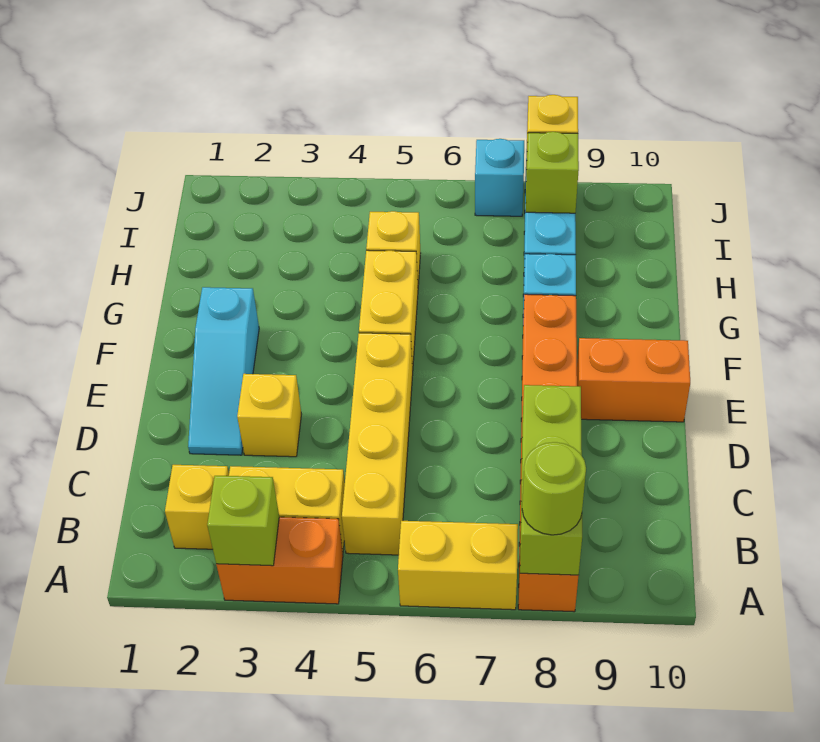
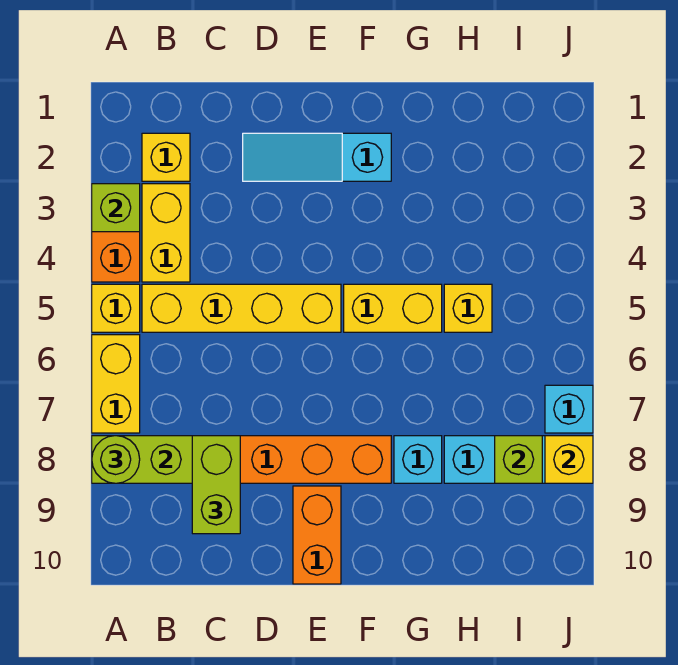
none -> lime brick C8:C9 level 3
yellow brick D3 level 1 -> yellow brick A5 level 1

